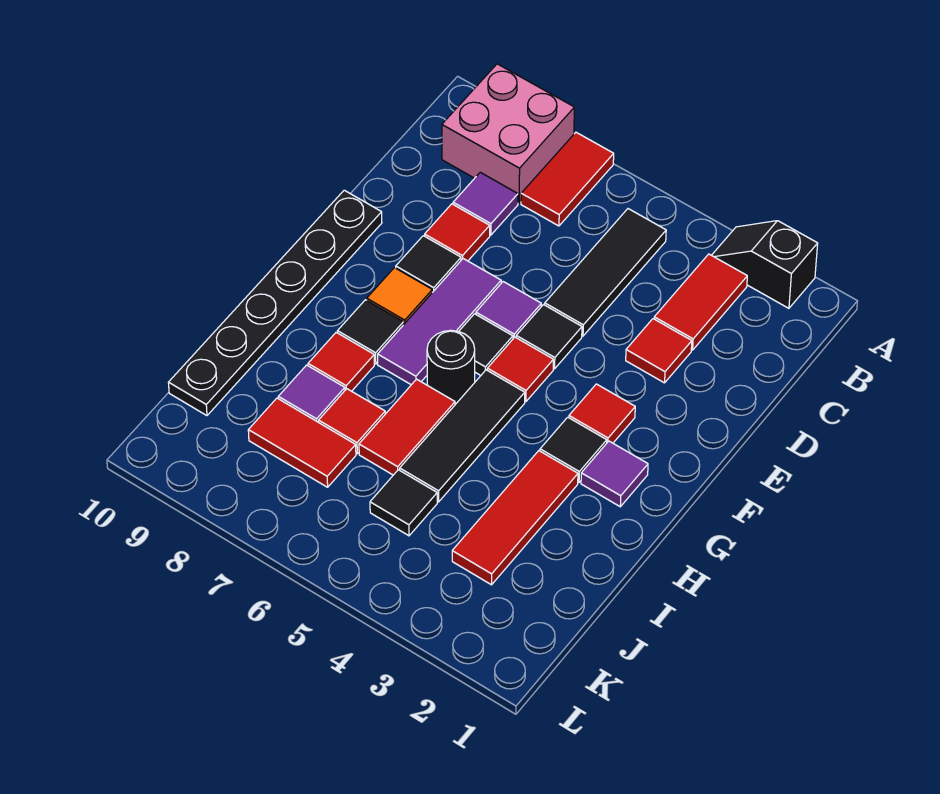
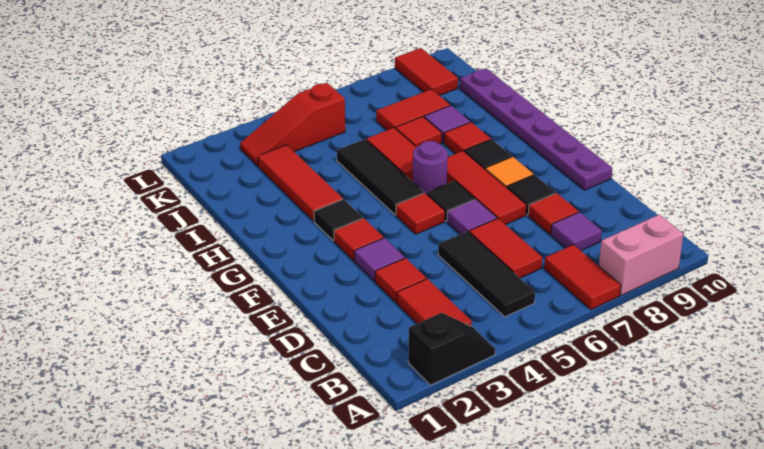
pink brick A8:B9 level 1 -> pink brick A8:A9 level 1
none -> red tile C6:D6 level 1
black tile E5 level 1 -> none
purple tile E7:G7 level 1 -> red tile E7:G7 level 1
black plate E10:J10 level 1 -> purple plate E10:J10 level 1
purple tile G2 level 1 -> purple tile E3 level 1
black round brick G6 level 1 -> purple round brick G6 level 1
black tile J5 level 1 -> none
none -> red slope K3:K5 level 1 top 5
none -> red tile K9:L9 level 1

